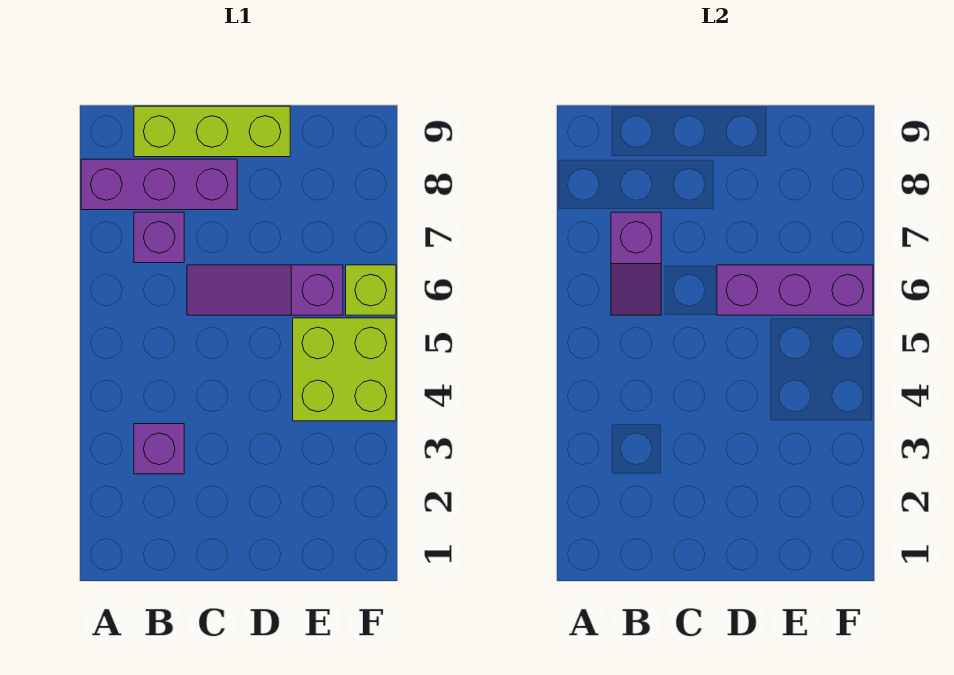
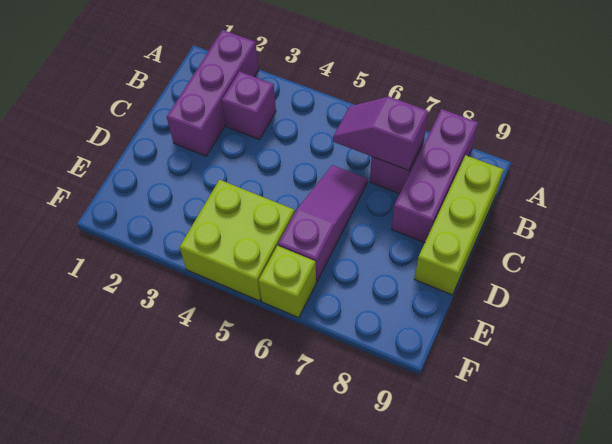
purple brick D6:F6 level 2 -> purple brick A2:C2 level 1

